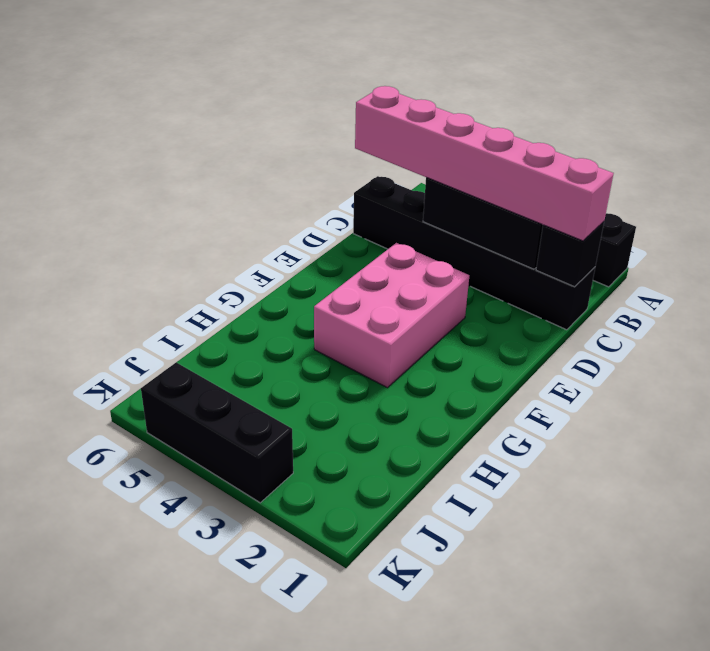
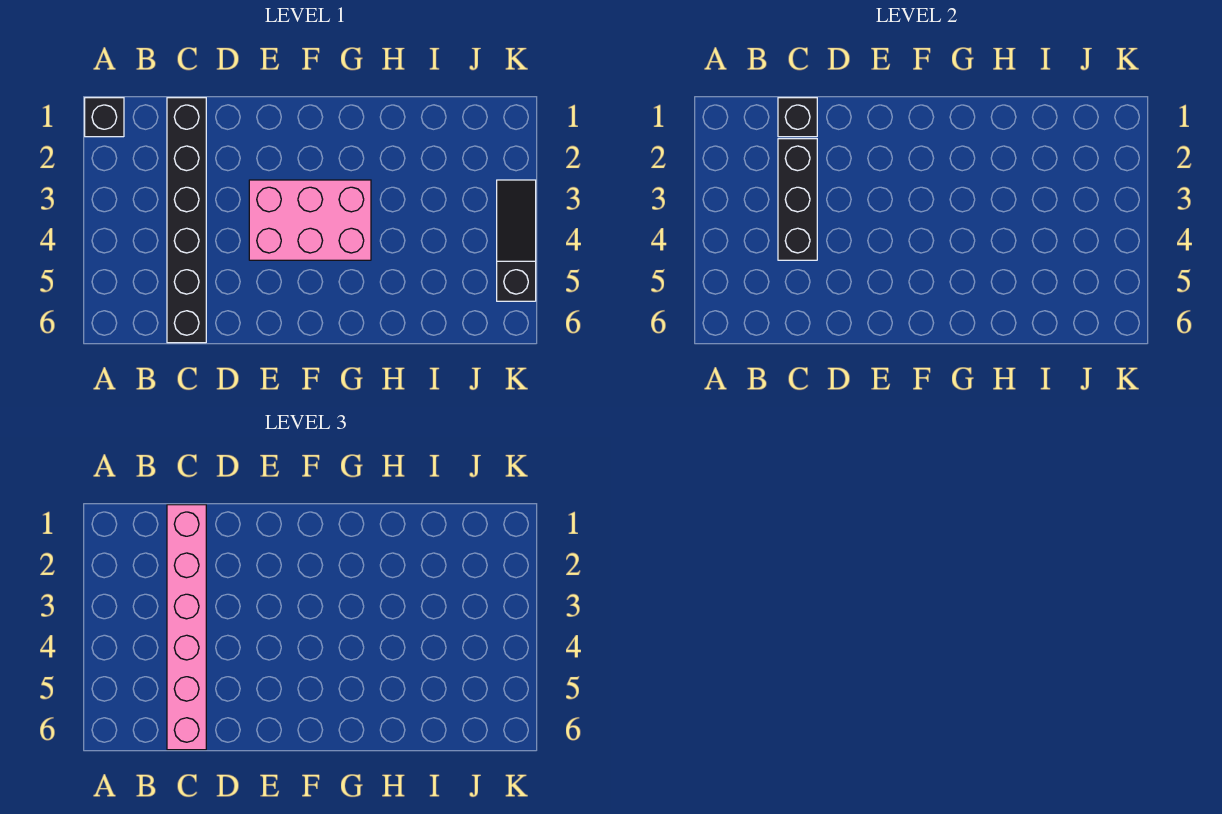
black brick K3:K5 level 1 -> black slope K3:K5 level 1 top 5

